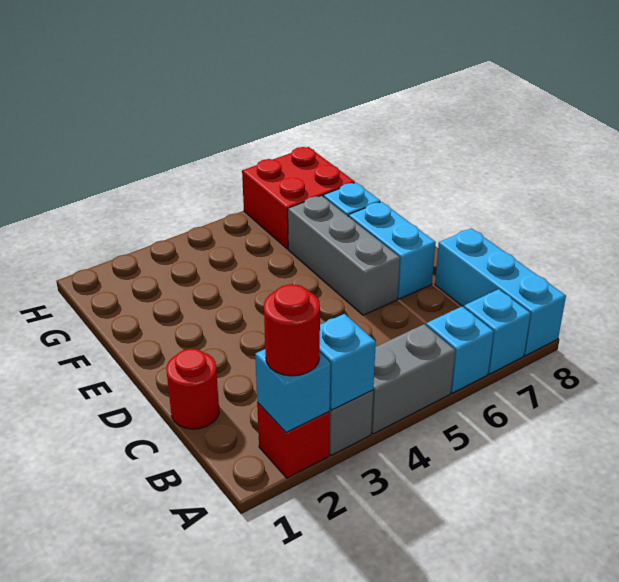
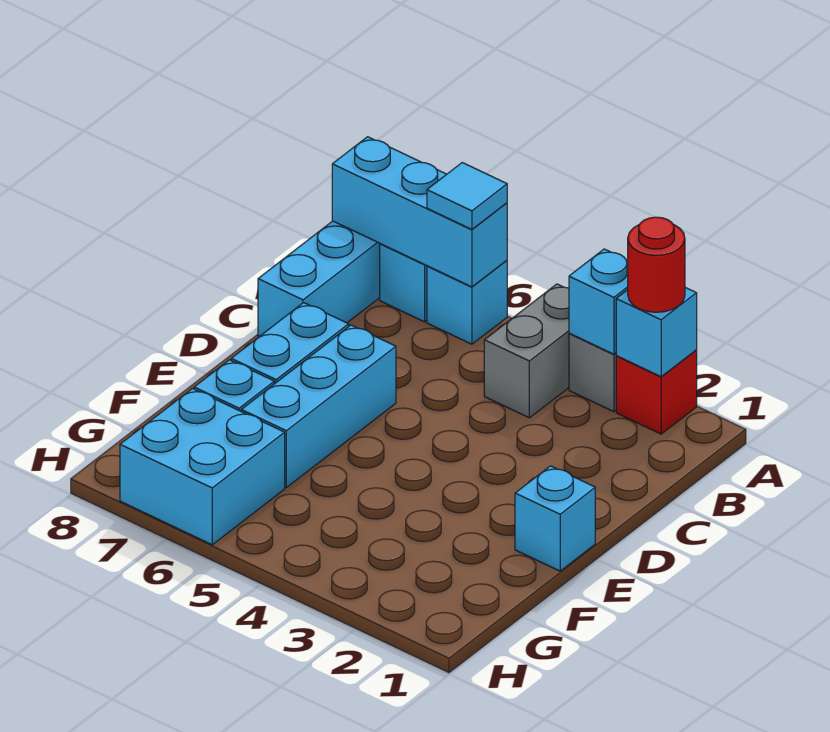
grey brick A4:A5 level 1 -> grey brick A4:B4 level 1
none -> cyan brick A6:A8 level 2
none -> cyan tile A6 level 3
red round brick C1 level 1 -> none
grey brick D6:F6 level 1 -> cyan brick D6:F6 level 1
none -> cyan brick E1 level 1
red brick G6:H7 level 1 -> cyan brick G6:H7 level 1

